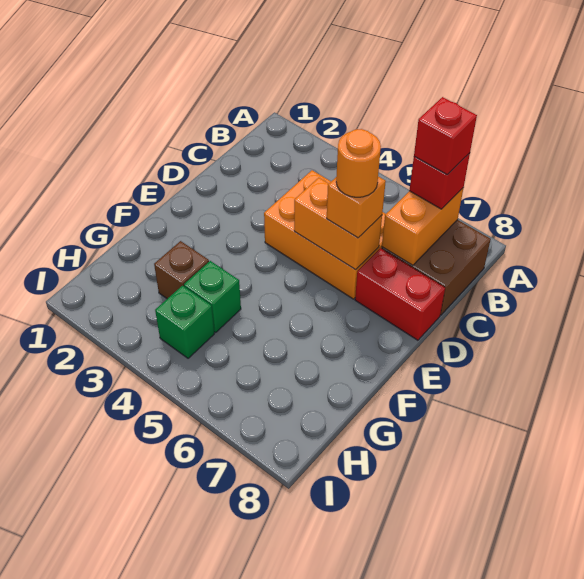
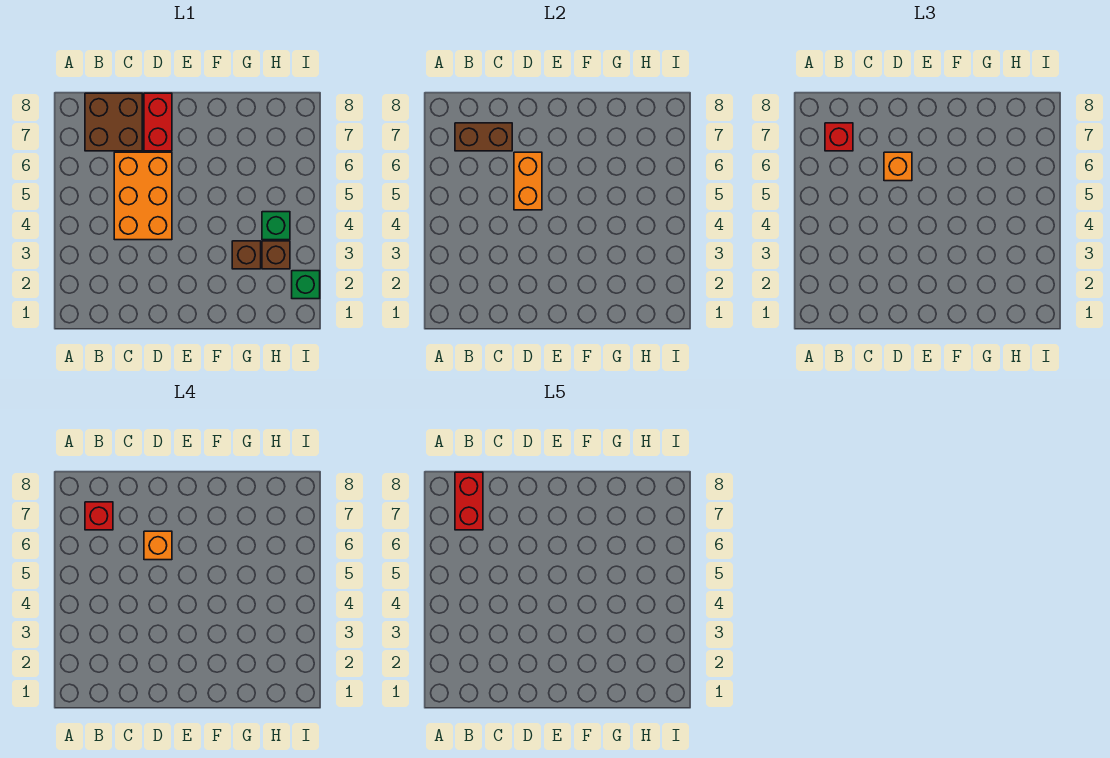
orange brick B7:C7 level 2 -> brown brick B7:C7 level 2
none -> red brick B7:B8 level 5
orange round brick D6 level 4 -> orange brick D6 level 4
green brick G4 level 1 -> green brick I2 level 1
none -> brown brick H3 level 1

